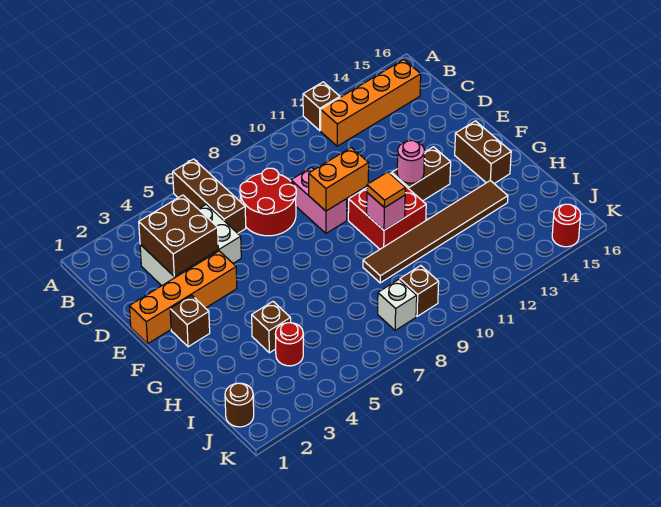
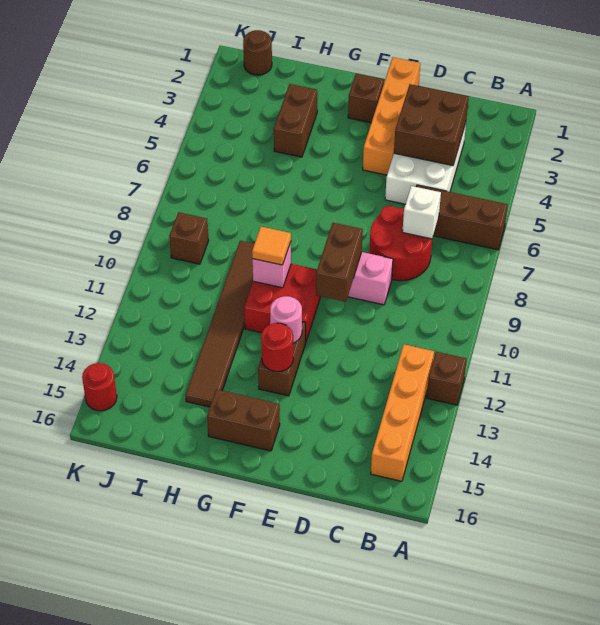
orange brick E9:E10 level 2 -> brown brick E9:E10 level 2
brown brick H4 level 1 -> brown brick H3:H4 level 1
red round brick I4 level 1 -> red round brick F13 level 2
white brick J8 level 1 -> white brick C7 level 2

